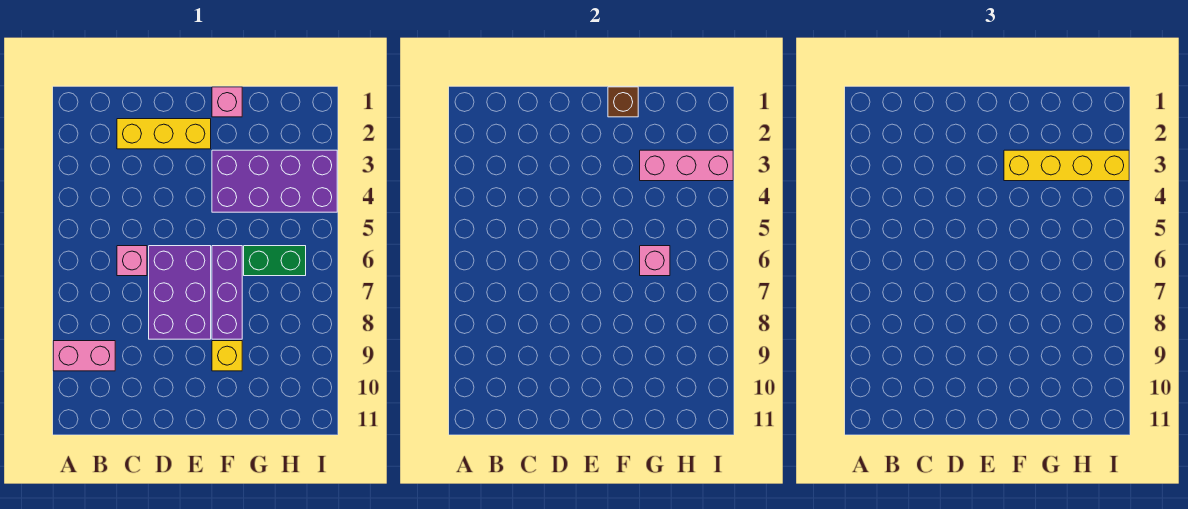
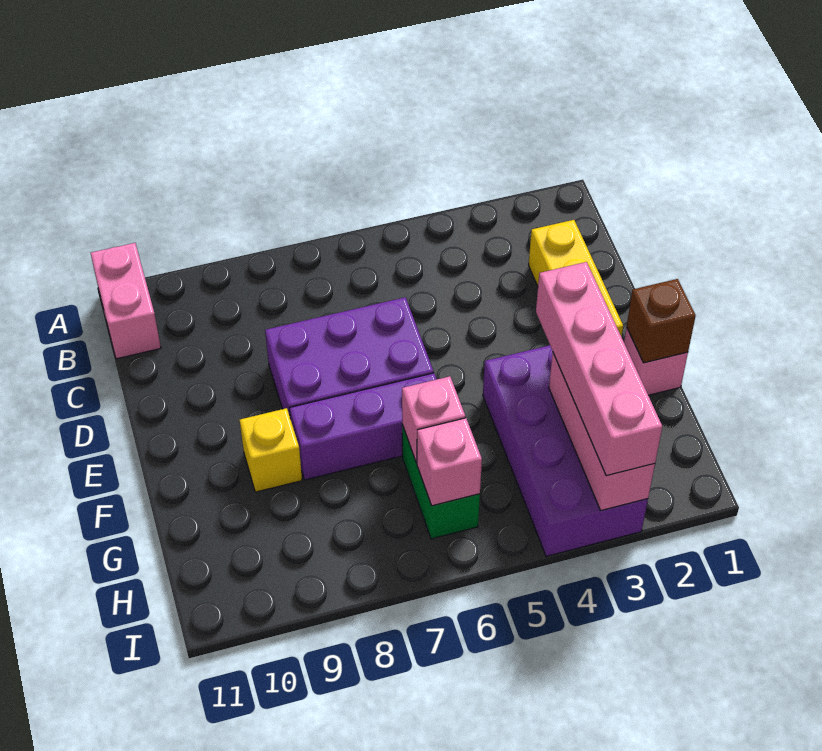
pink brick A9:B9 level 1 -> pink brick A11:B11 level 1
pink brick C6 level 1 -> pink brick H6 level 2
yellow brick F3:I3 level 3 -> pink brick F3:I3 level 3

